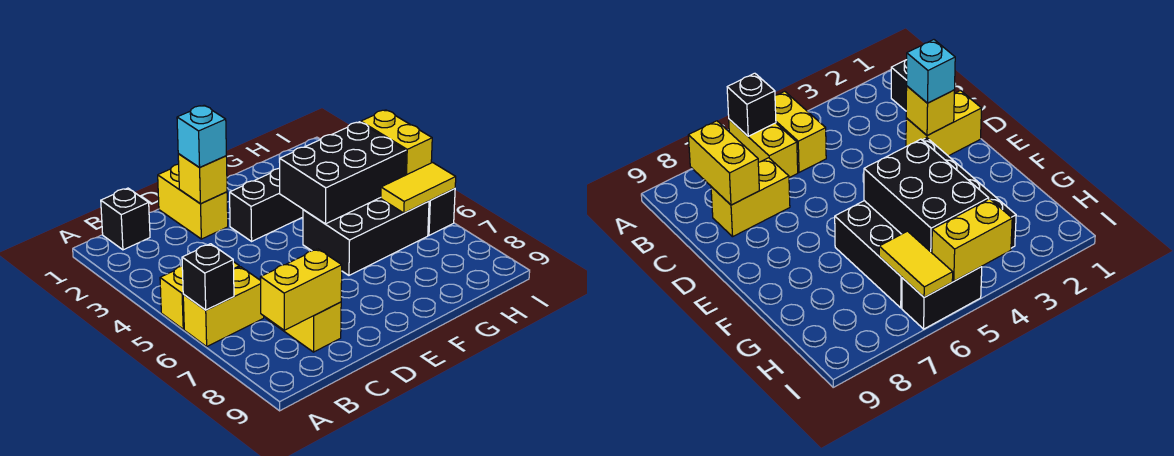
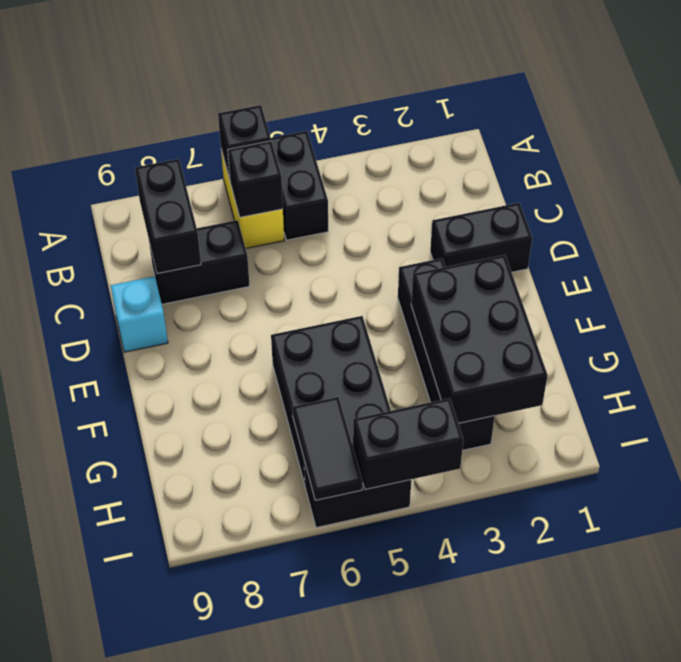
yellow brick A5:B5 level 1 -> black brick A5:B5 level 1
black brick B1 level 1 -> black brick B6 level 2
yellow brick B8:C8 level 2 -> black brick B8:C8 level 2
yellow brick C7:C8 level 1 -> black brick C7:C8 level 1
yellow brick D1:D2 level 1 -> black brick D1:D2 level 1
yellow brick D2 level 2 -> none
cyan brick D2 level 3 -> cyan brick D9 level 1
black brick F4:H5 level 2 -> black brick F2:H3 level 2
yellow tile H6:I6 level 2 -> black tile H6:I6 level 2
yellow brick I4:I5 level 2 -> black brick I4:I5 level 2

